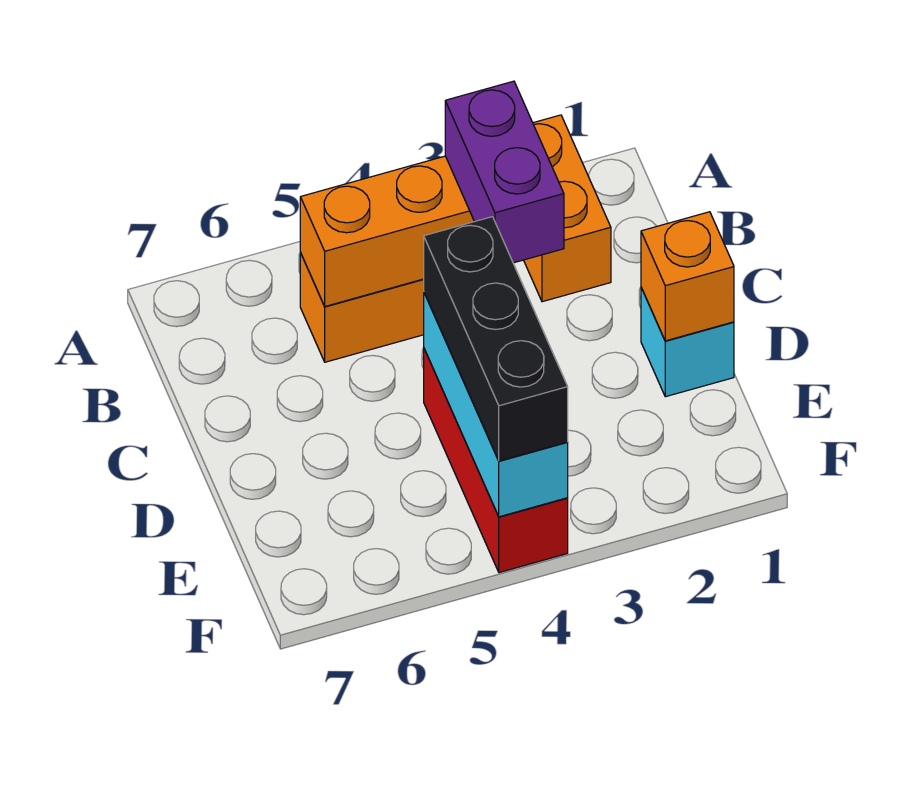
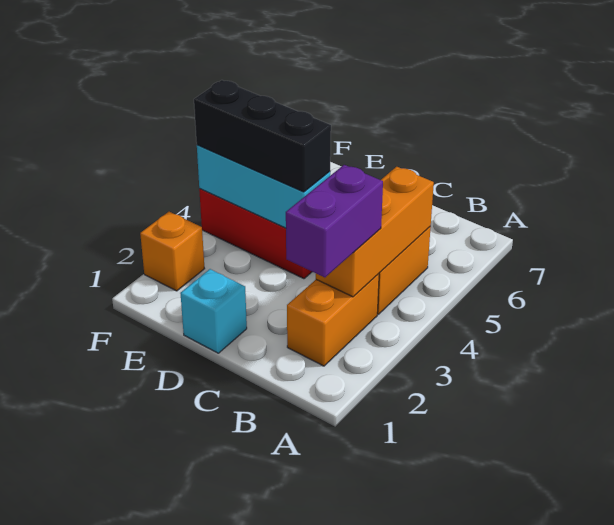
orange brick A2:B2 level 1 -> orange brick B2:B3 level 1
purple brick B3:C3 level 3 -> purple brick B2:B3 level 3
orange brick D1 level 2 -> orange brick F2 level 1

